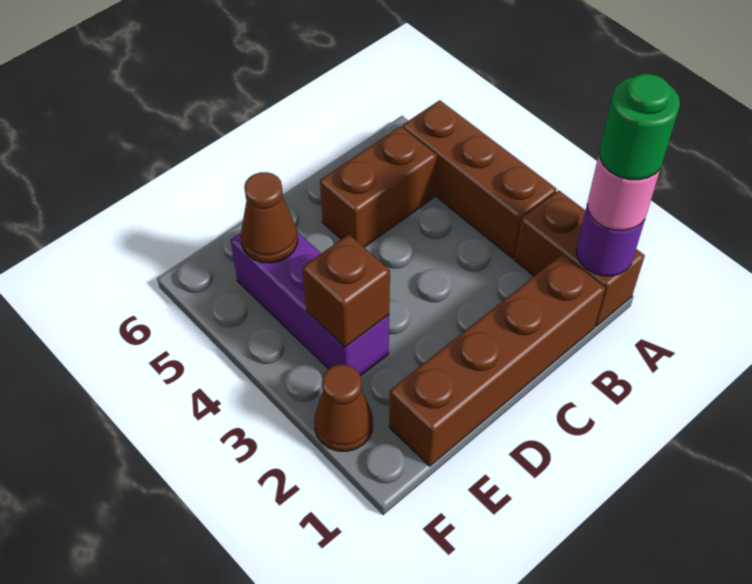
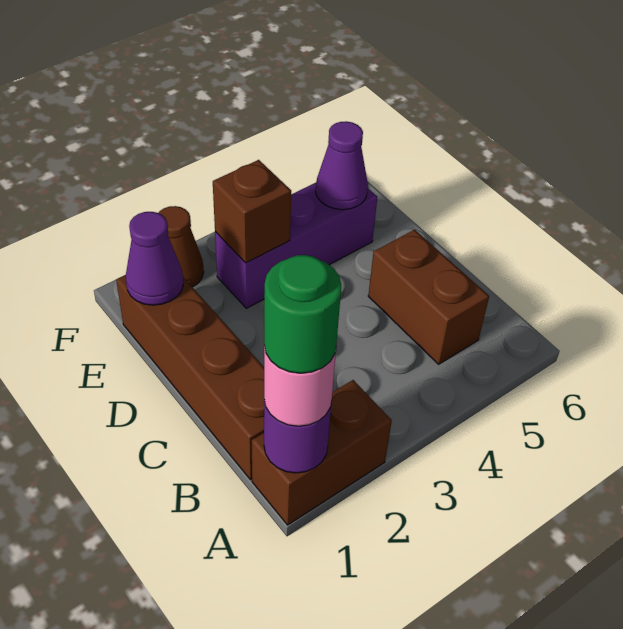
brown brick A3:A5 level 1 -> none
none -> purple cone E1 level 2
brown cone E5 level 2 -> purple cone E5 level 2

